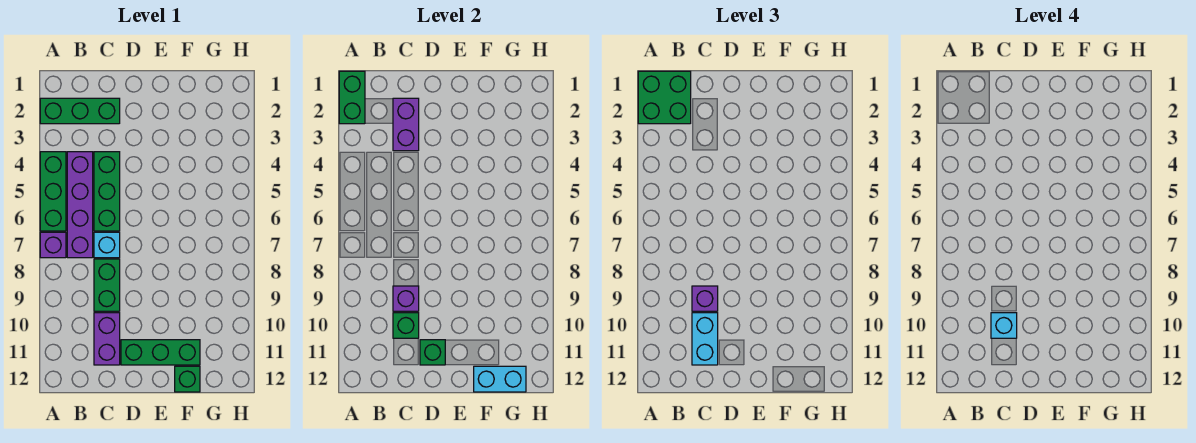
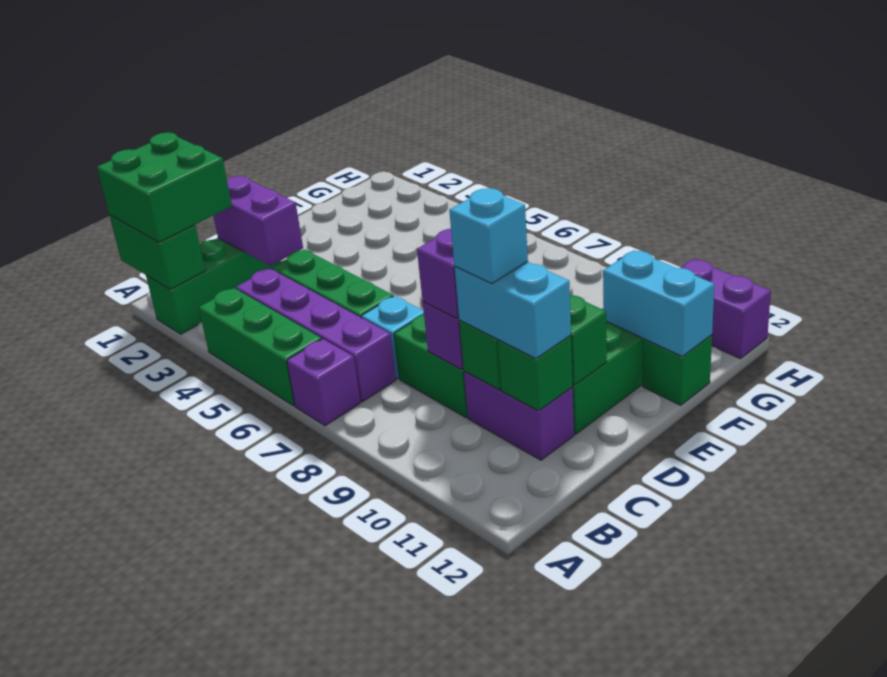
none -> green brick C11 level 2
cyan brick F12:G12 level 2 -> cyan brick F11:F12 level 2
none -> purple brick H11:H12 level 1

